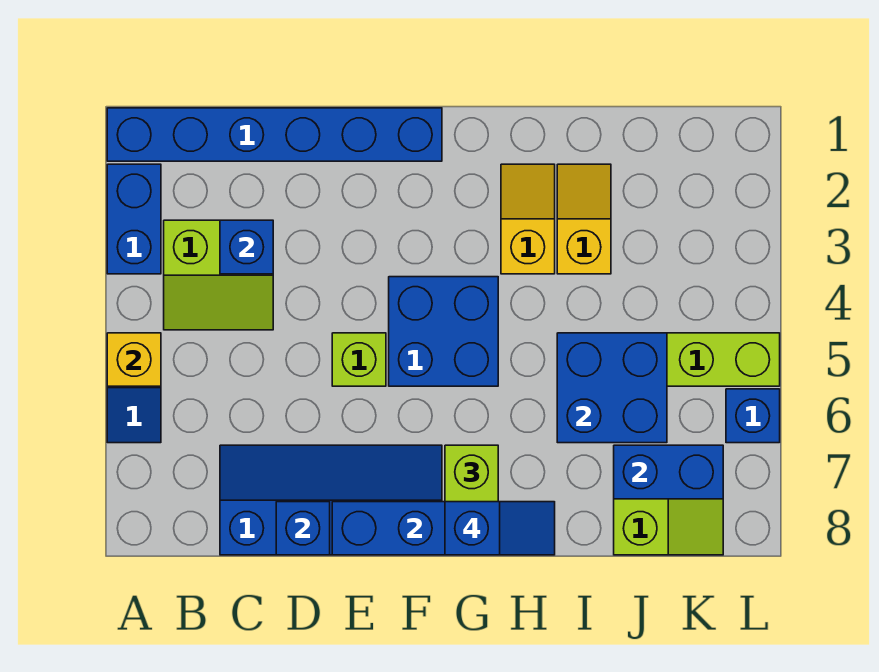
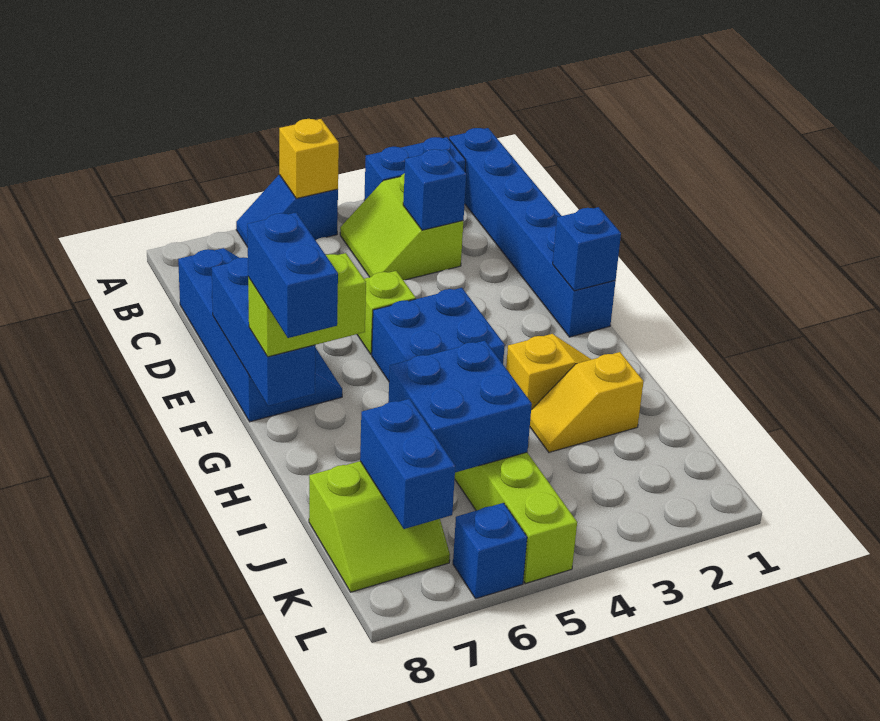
blue brick D8 level 2 -> blue brick F1 level 2
blue slope G8:H8 level 4 top G -> blue brick G8:H8 level 4
yellow slope I2:I3 level 1 top 3 -> yellow slope I2:I3 level 1 top 2

